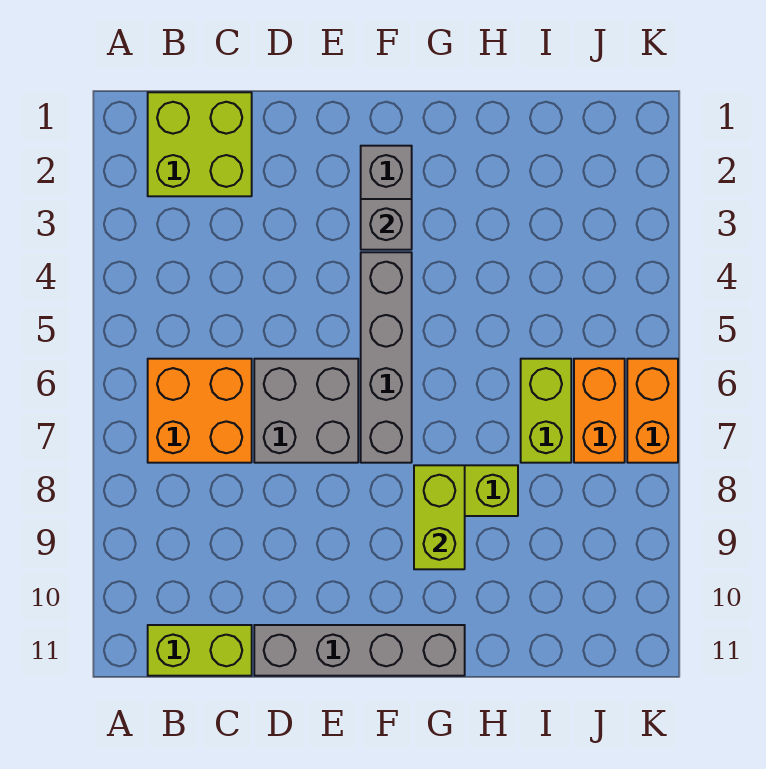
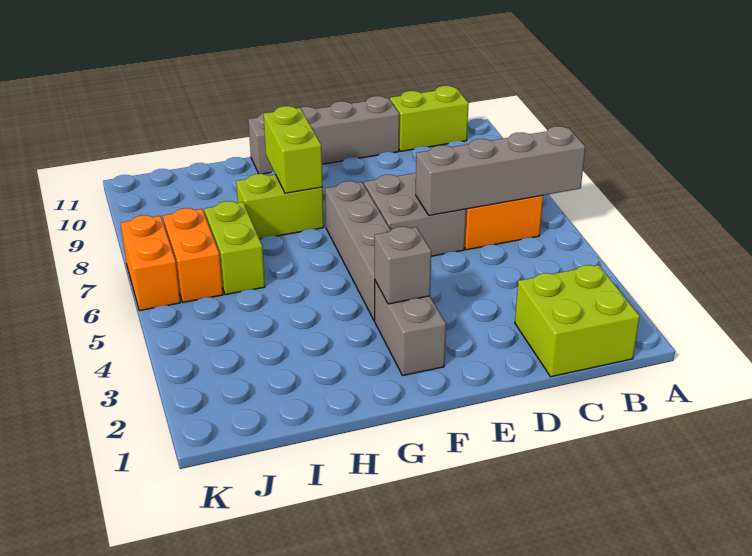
none -> grey brick A6:D6 level 2

